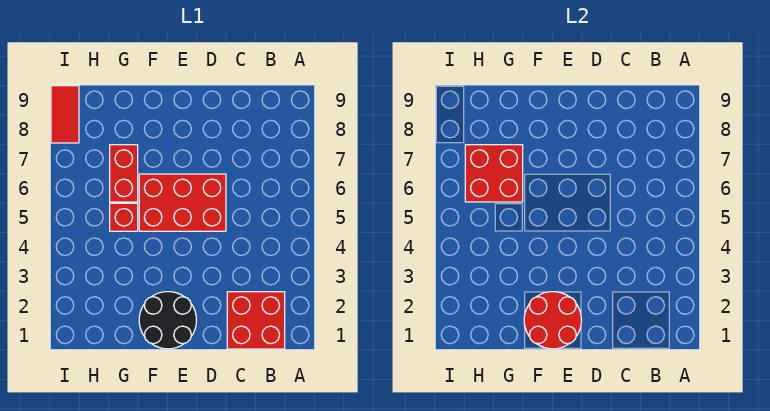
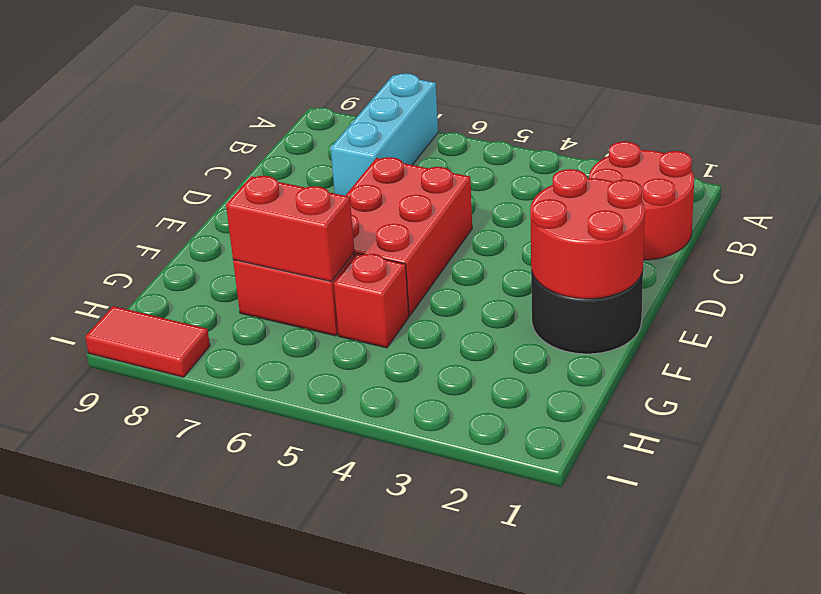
none -> cyan brick A7:C7 level 1
red brick B1:C2 level 1 -> red round brick B1:C2 level 1
red brick G6:H7 level 2 -> red brick G6:G7 level 2

